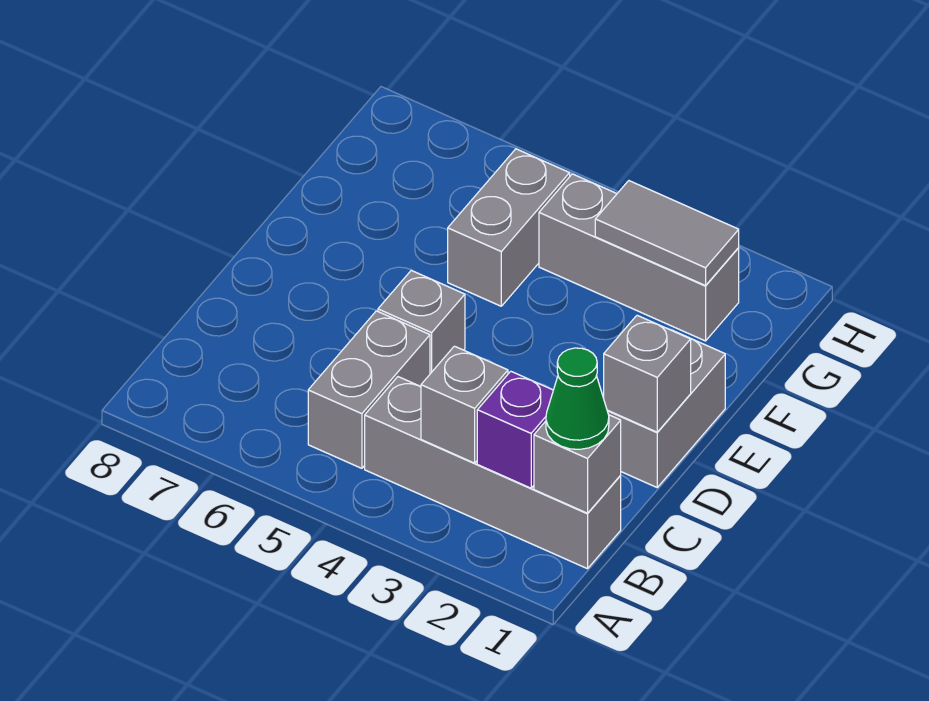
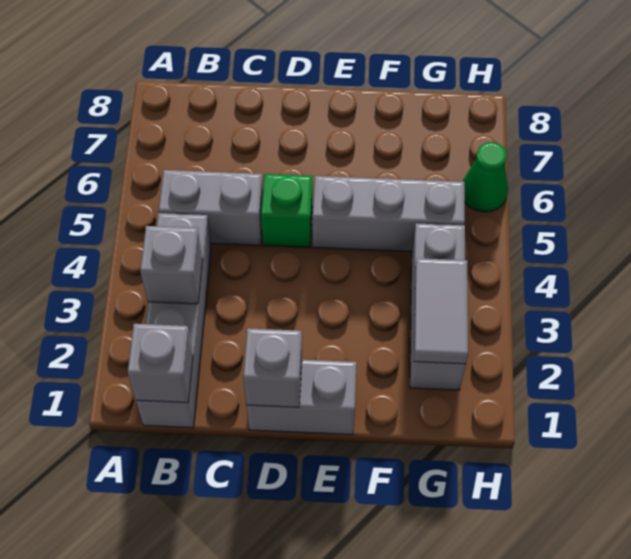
green cone B1 level 3 -> green cone H6 level 1
purple brick B2 level 2 -> none
grey brick D5 level 1 -> green brick D5 level 1
grey brick F5:G5 level 1 -> grey brick E5:G5 level 1

